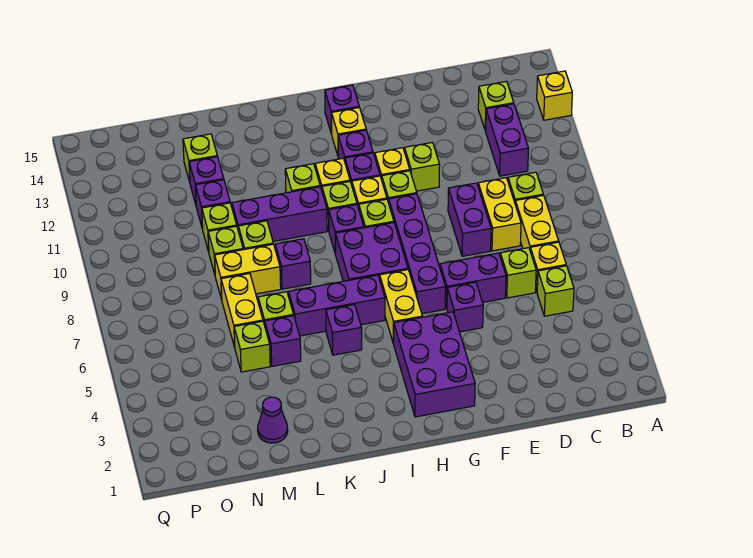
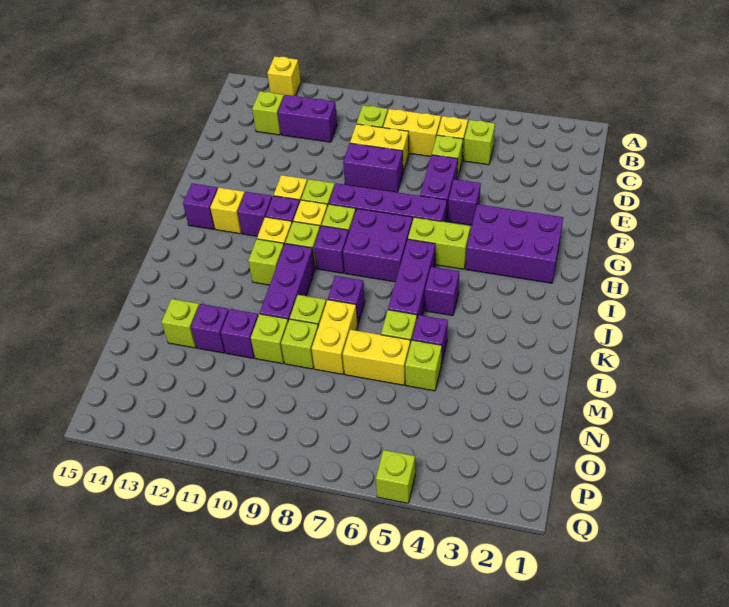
lime brick F11 level 1 -> lime brick Q5 level 1
yellow brick H5:H6 level 1 -> lime brick H5:H6 level 1
purple cone M2 level 1 -> none

